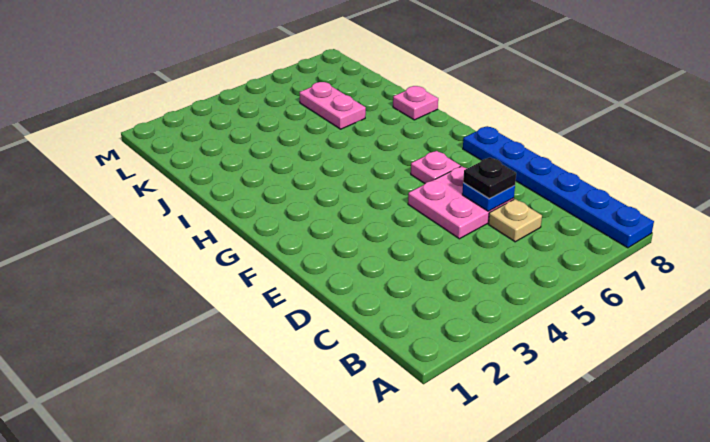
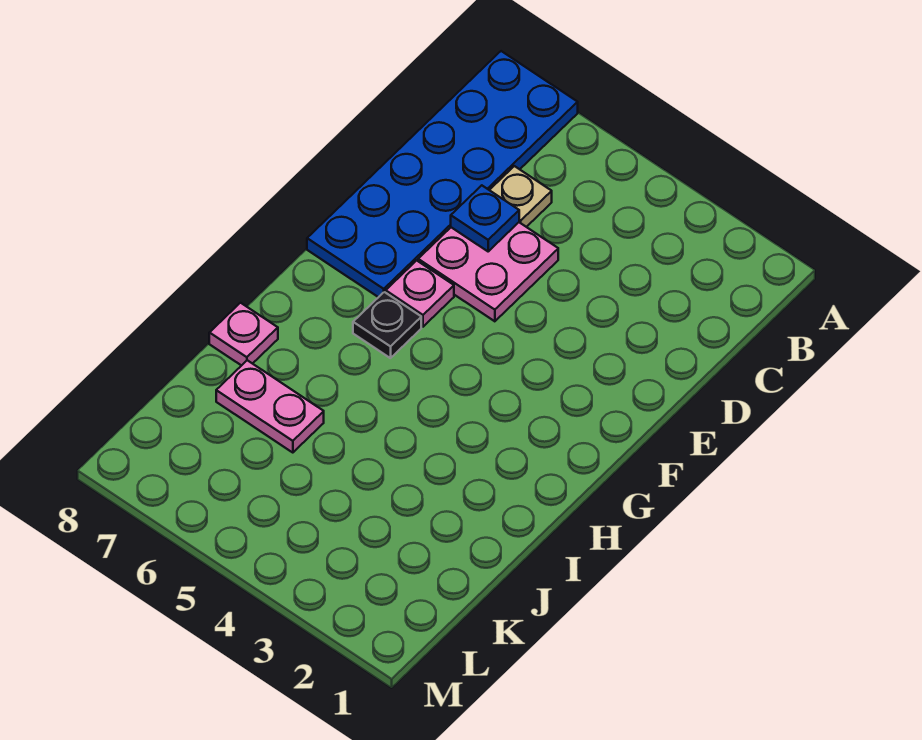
blue plate A8:F8 level 1 -> blue plate A7:F8 level 1
black plate D6 level 3 -> black plate G6 level 1
pink plate J6:K6 level 1 -> pink plate J6:J7 level 1

